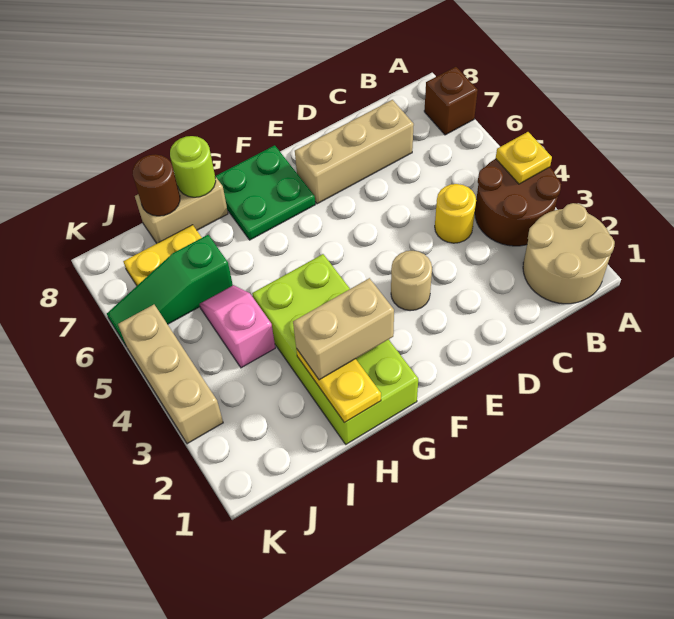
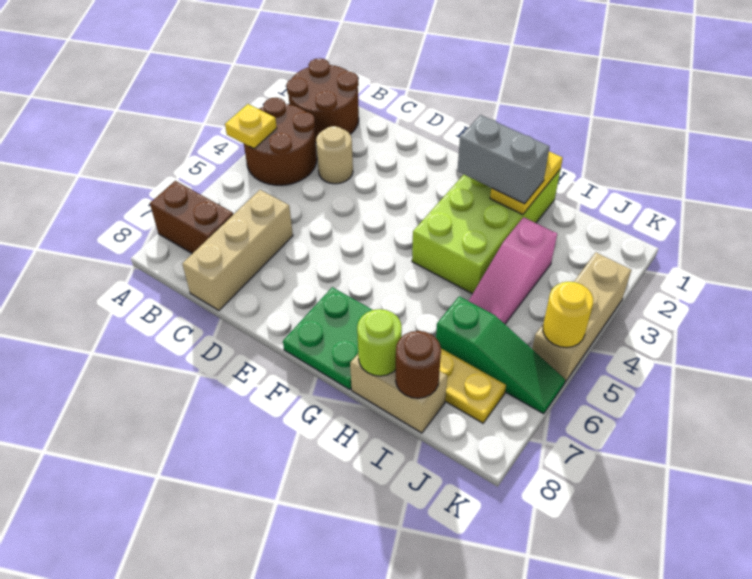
tan round brick A1:B2 level 1 -> brown round brick A1:B2 level 1
brown brick A7 level 1 -> brown brick A7:B7 level 1
yellow round brick C4 level 1 -> yellow round brick K5 level 2
tan brick C7:E7 level 1 -> tan brick C6:C8 level 1
tan round brick E3 level 1 -> tan round brick C3 level 1
tan brick G2:H2 level 3 -> grey brick G2:H2 level 3
pink slope I4:I5 level 1 top 4 -> pink slope I3:I5 level 1 top 3

